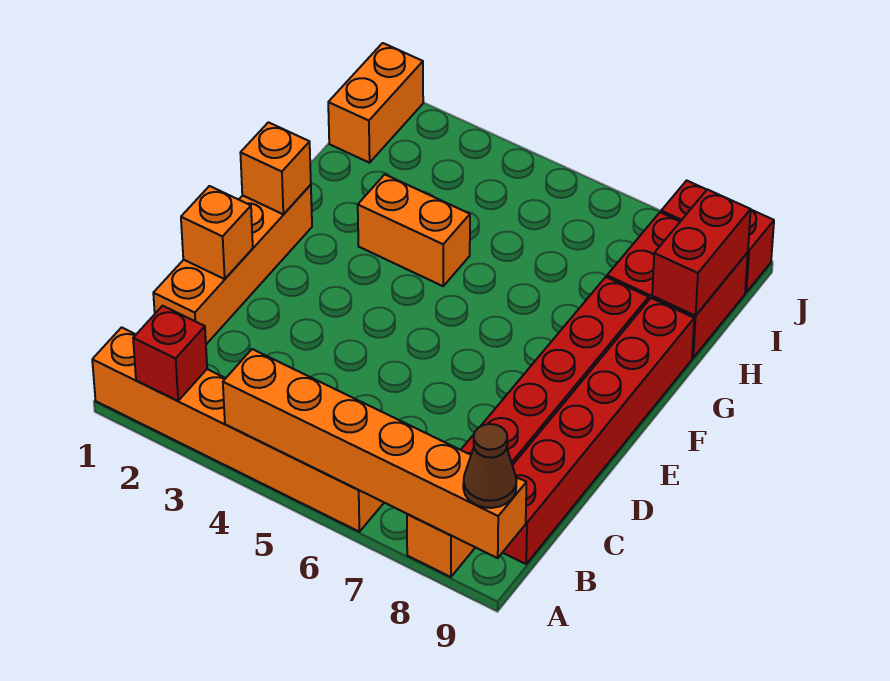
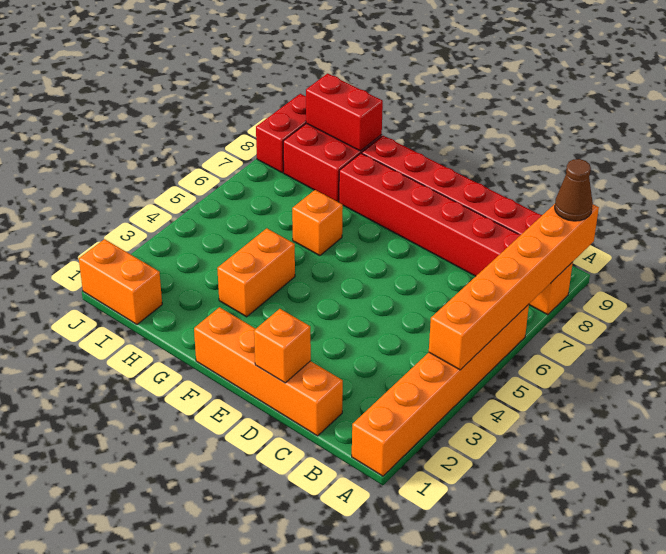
red brick A2 level 2 -> none
orange brick F1 level 2 -> orange brick G6 level 1

